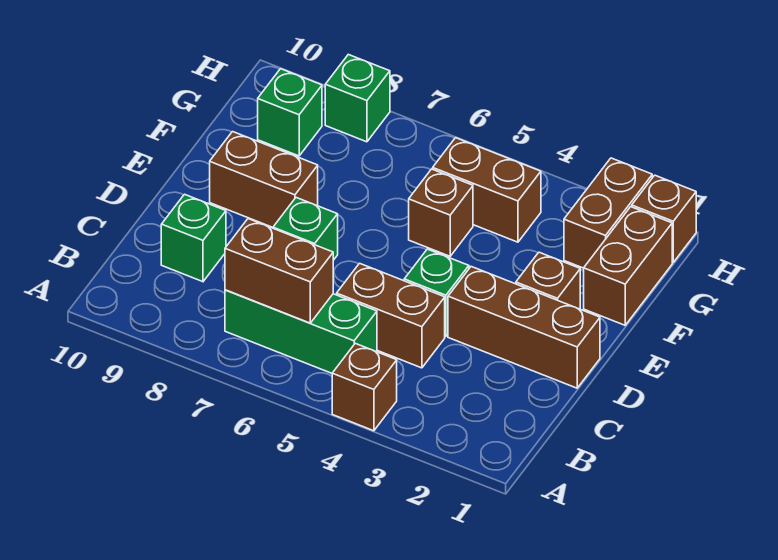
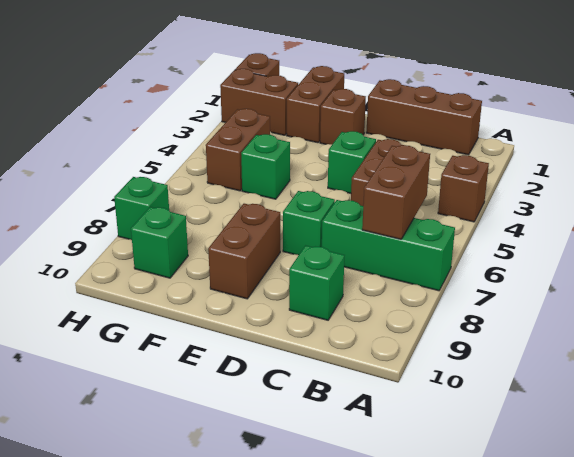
green brick B5:B7 level 1 -> green brick A7:C7 level 1
brown brick D1:D3 level 1 -> brown brick B1:D1 level 1
brown brick F1:G1 level 1 -> brown brick F1:F2 level 1
brown brick F5 level 1 -> green brick F5 level 1

